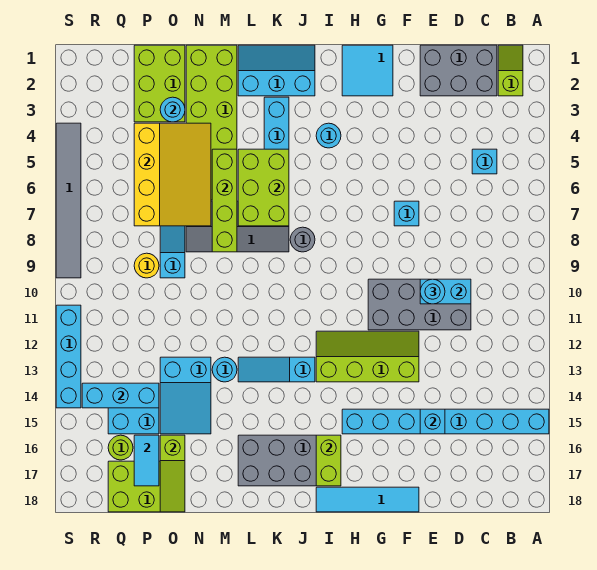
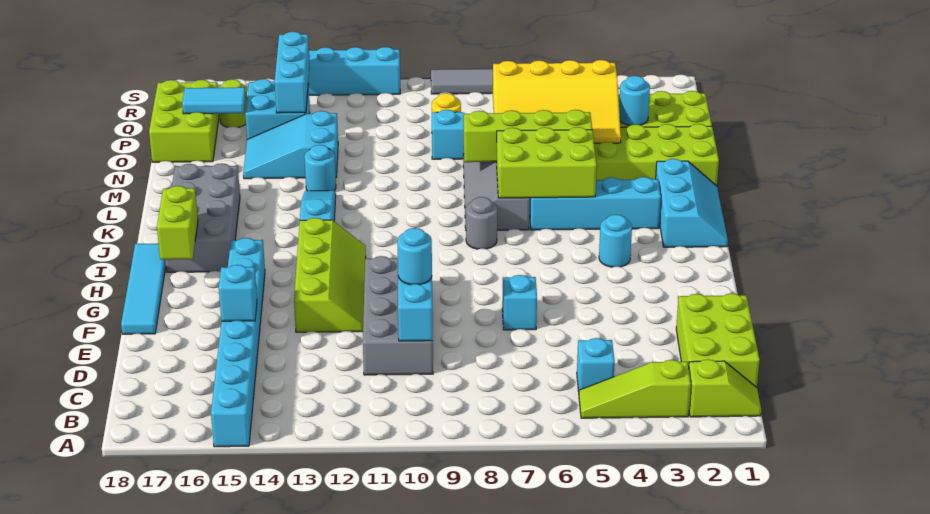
grey brick C1:E2 level 1 -> lime brick C1:E2 level 1
cyan tile G1:H2 level 1 -> none
lime brick I16:I17 level 2 -> lime brick H17:I17 level 2
lime slope O16:O18 level 2 top 16 -> lime slope B3:B5 level 1 top 3

